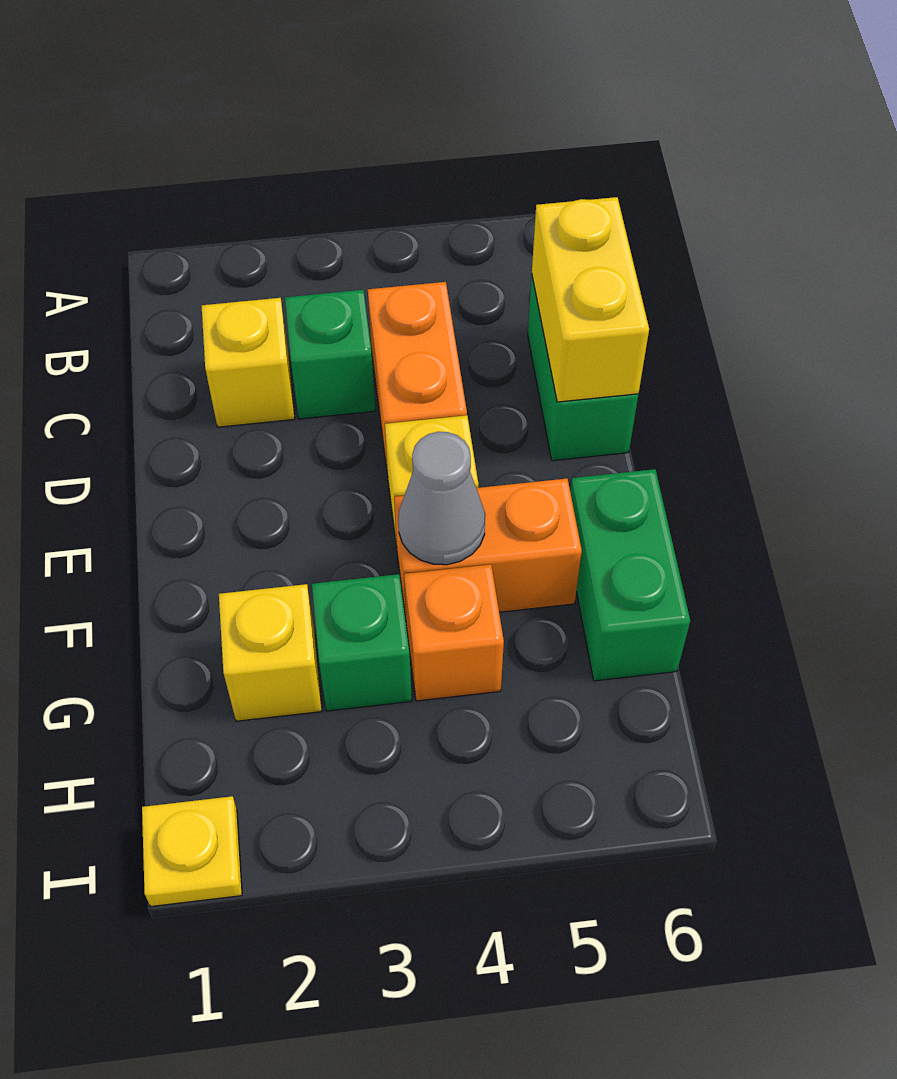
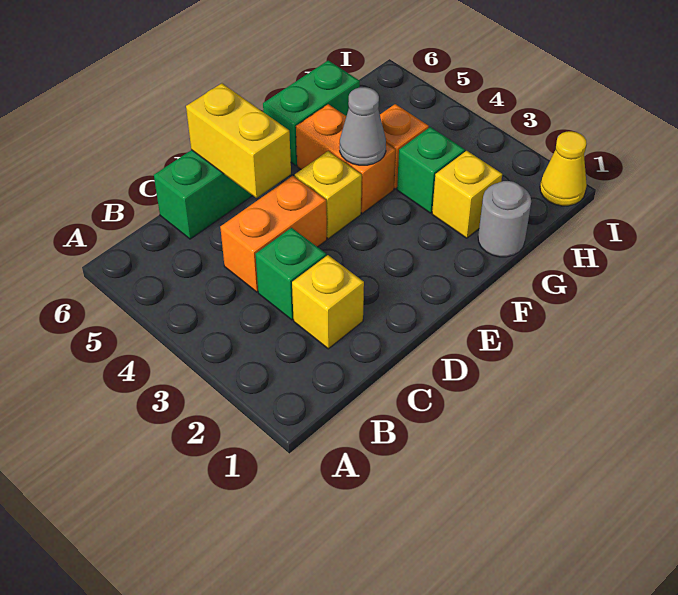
yellow brick C6:D6 level 2 -> yellow brick D5:D6 level 2
none -> grey round brick G1 level 1
yellow plate I1 level 1 -> yellow cone I1 level 1

